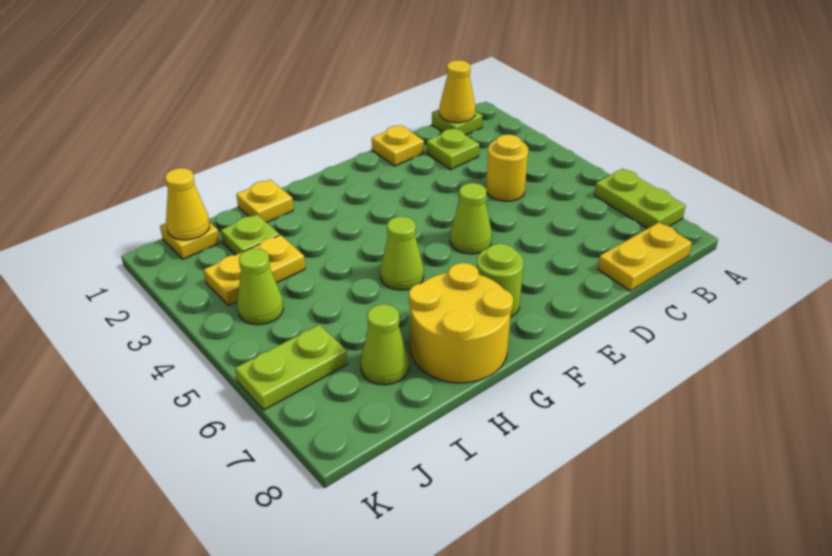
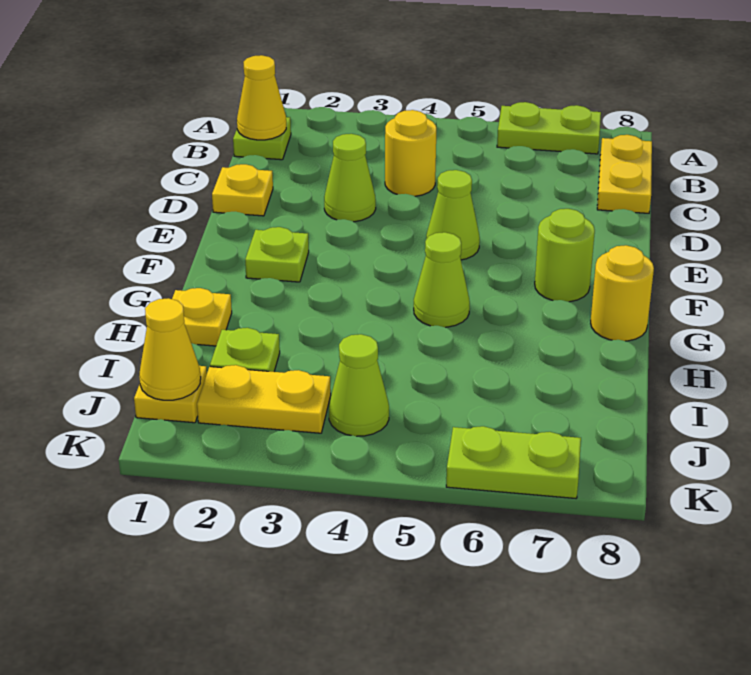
lime plate C2 level 1 -> lime plate F2 level 1
yellow round brick G7:H8 level 1 -> yellow round brick G8 level 1
yellow plate I3:J3 level 1 -> yellow plate J2:J3 level 1
lime cone I7 level 1 -> lime cone D3 level 1
lime plate J6:K6 level 1 -> lime plate K6:K7 level 1

